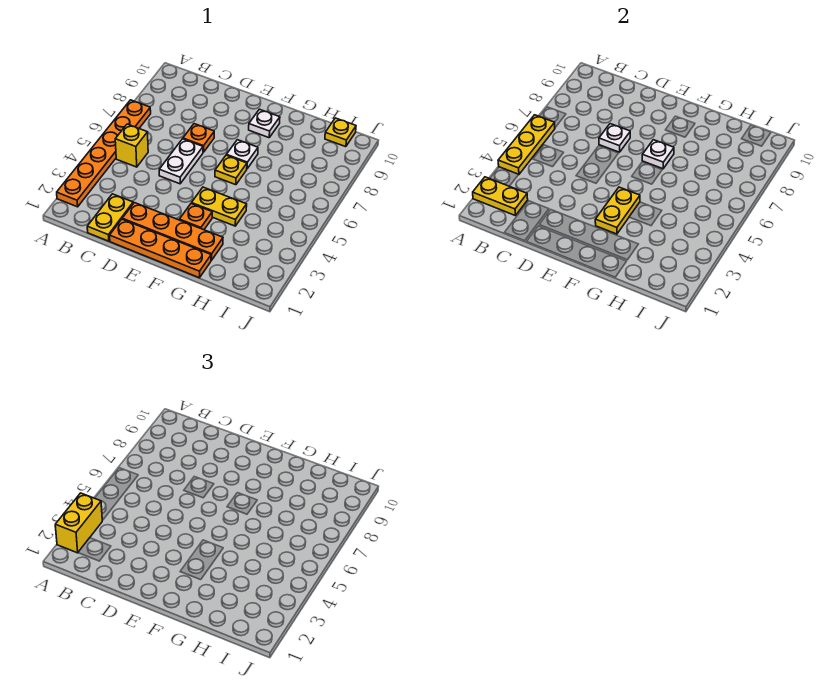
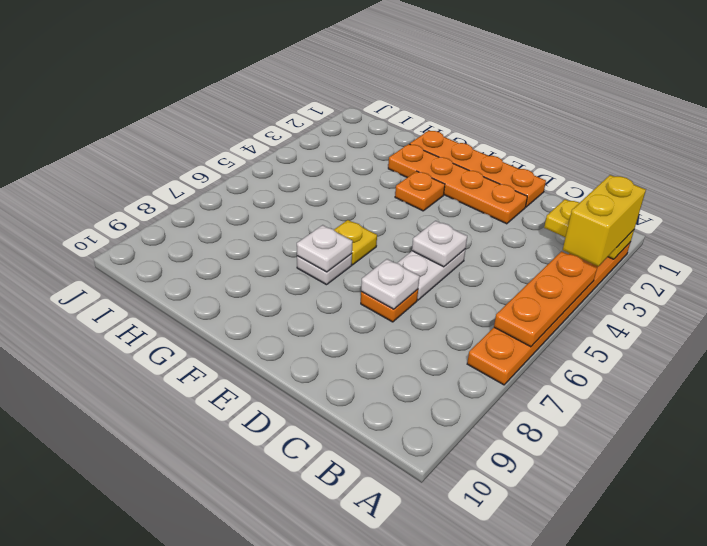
yellow plate A4:A6 level 2 -> orange plate A4:A6 level 2
yellow brick B5 level 1 -> none
yellow plate C1:C2 level 1 -> none
yellow plate F3:F4 level 2 -> none
yellow plate F4:G4 level 1 -> none
white plate F9 level 1 -> white plate D5 level 2
yellow plate I10 level 1 -> none

